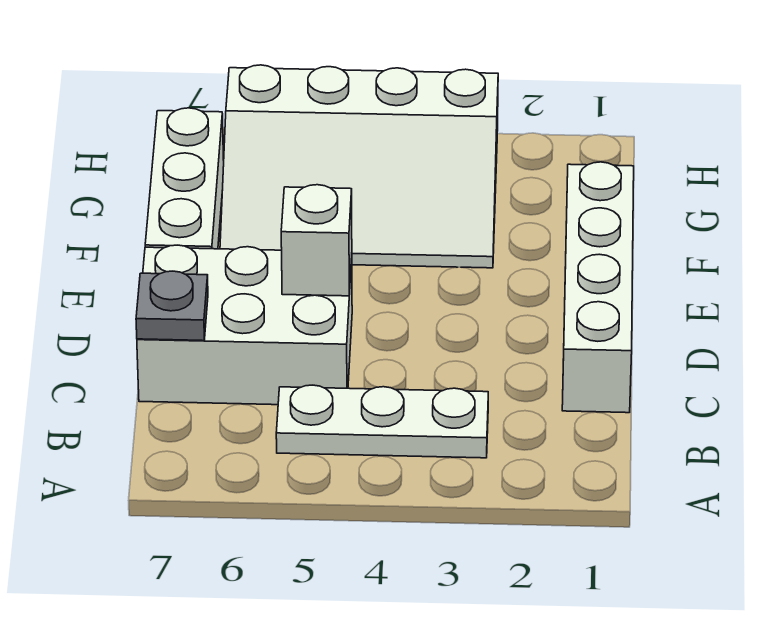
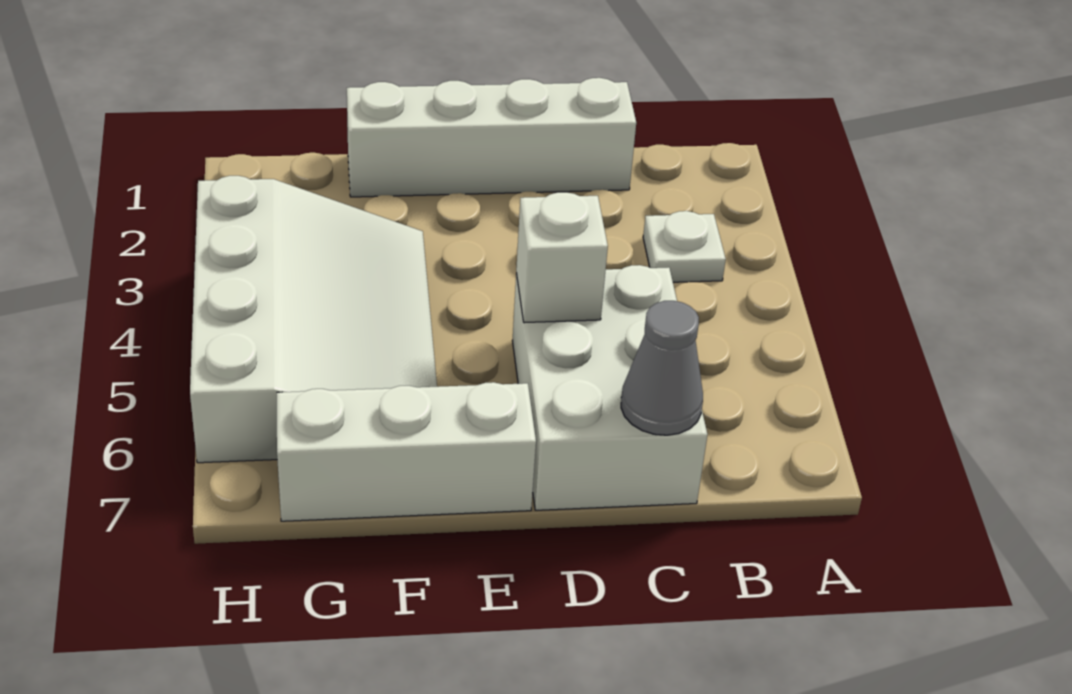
white plate B3:B5 level 1 -> white plate B3 level 1
grey plate C7 level 2 -> grey cone C7 level 2

